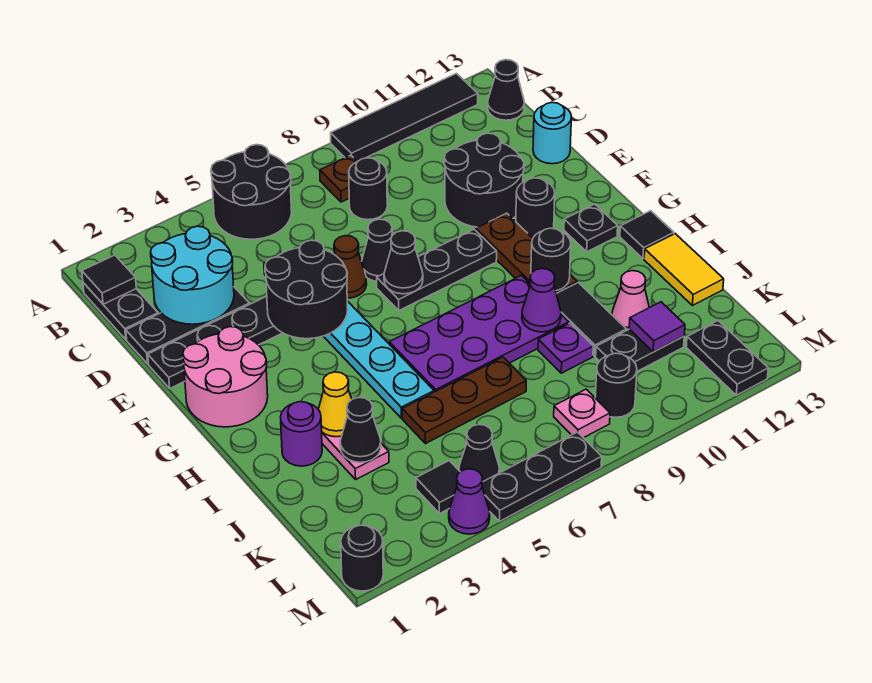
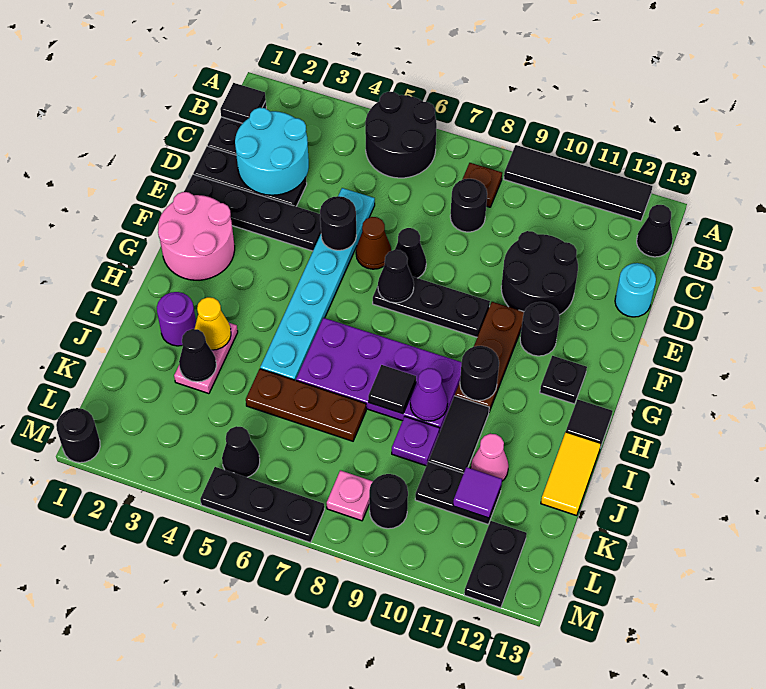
black round brick E4:F5 level 2 -> black round brick E5 level 2
black tile L4 level 1 -> black tile I8 level 2
purple cone M4 level 1 -> none

